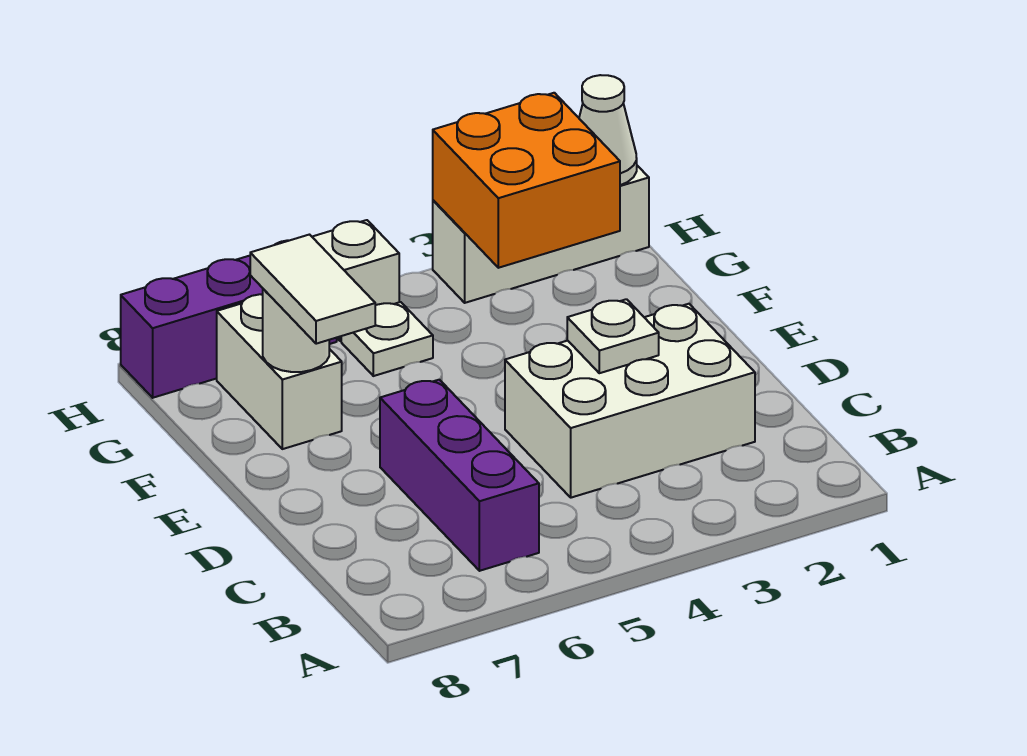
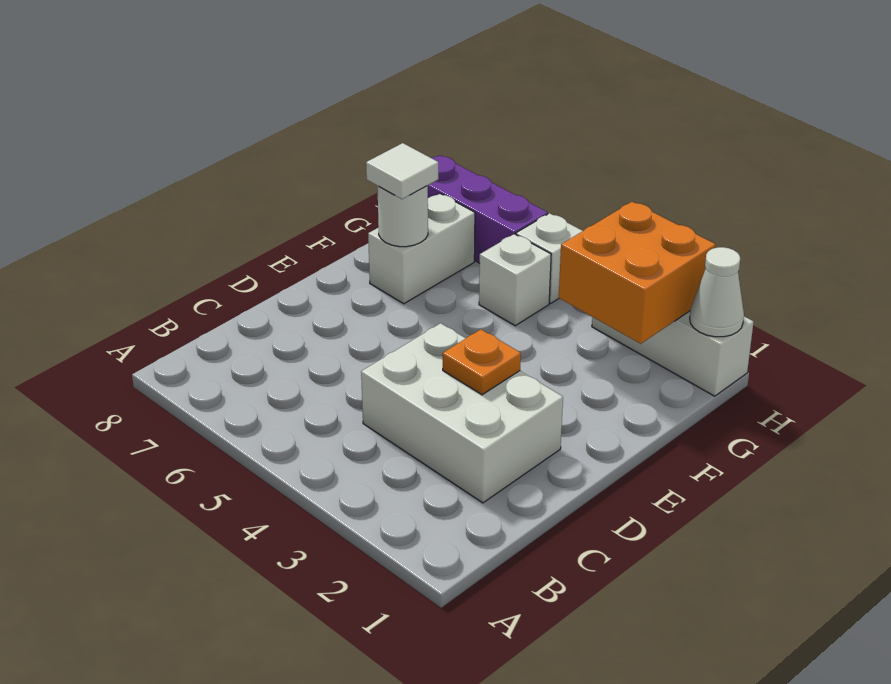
purple brick B6:D6 level 1 -> none
white plate D3 level 2 -> orange plate D3 level 2
white tile E7:F7 level 3 -> white tile F7 level 3
white plate G5 level 1 -> white brick G5 level 1

